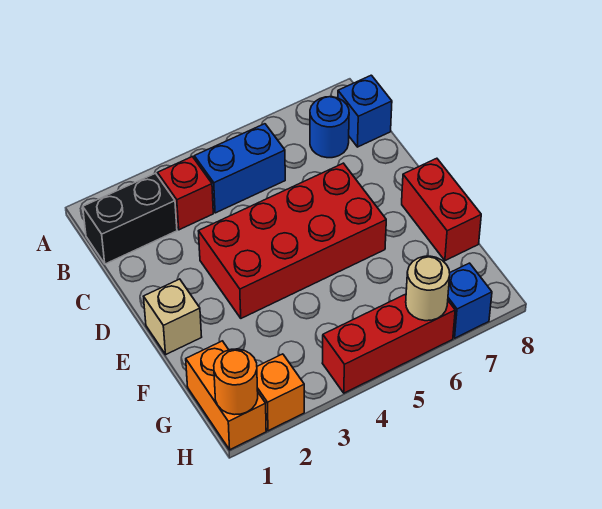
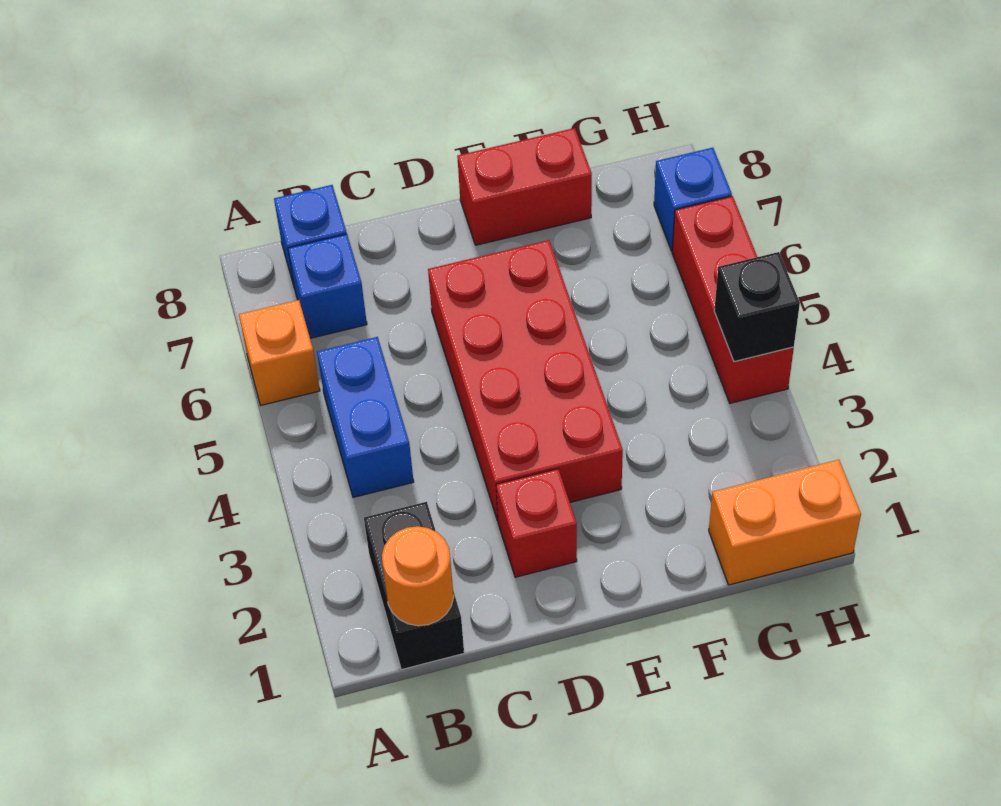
red brick B3 level 1 -> red brick D2 level 1
blue round brick B7 level 1 -> blue brick B7 level 1
tan brick E1 level 1 -> none
orange round brick H1 level 2 -> orange round brick B1 level 2
orange brick H2 level 1 -> orange brick A6 level 1
none -> black brick H4 level 2
tan round brick H6 level 2 -> none

